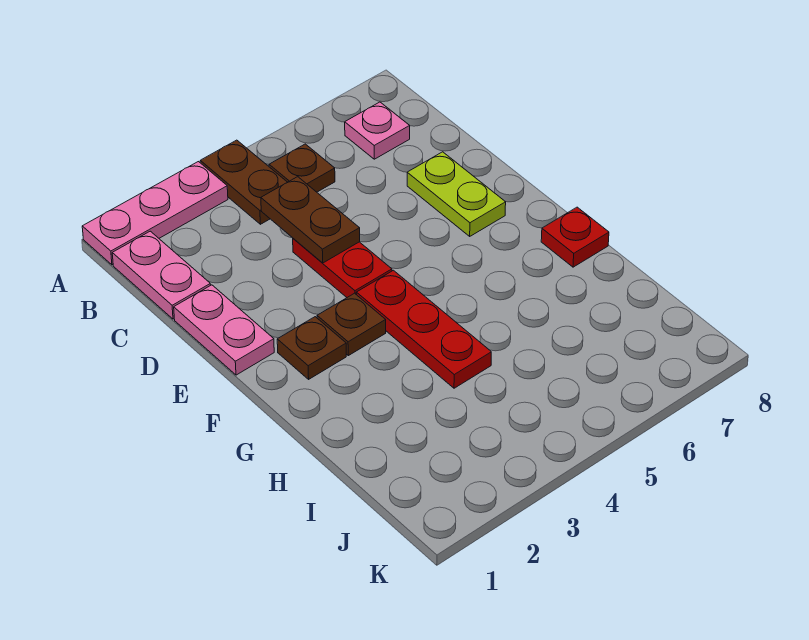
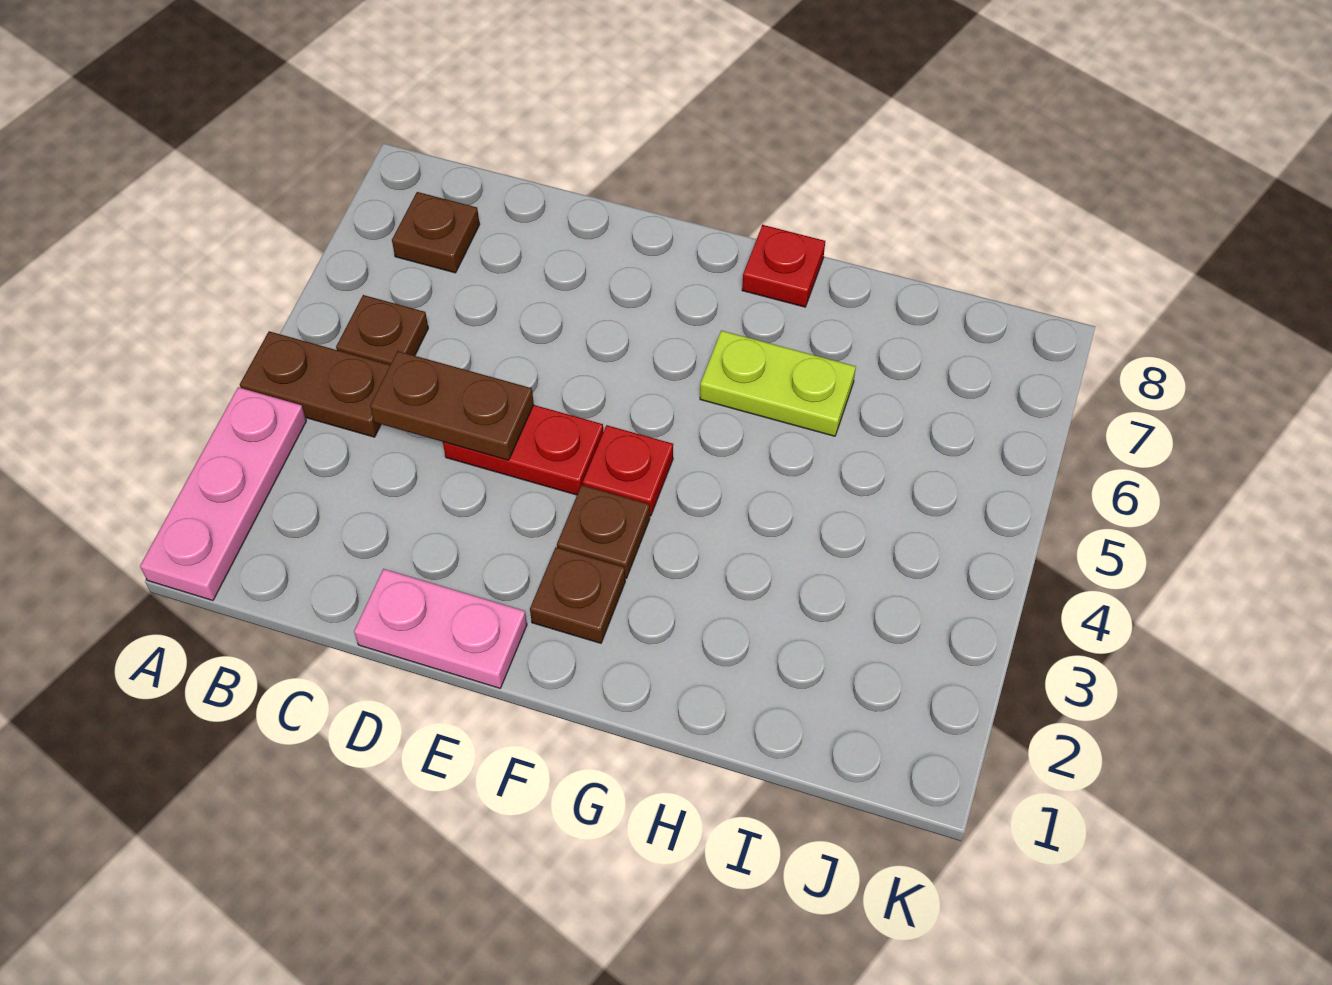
pink plate B1:C1 level 1 -> none
pink plate B7 level 1 -> brown plate B7 level 1
lime plate D7:E7 level 1 -> lime plate G6:H6 level 1
red plate F4:H4 level 1 -> red plate F4 level 1

